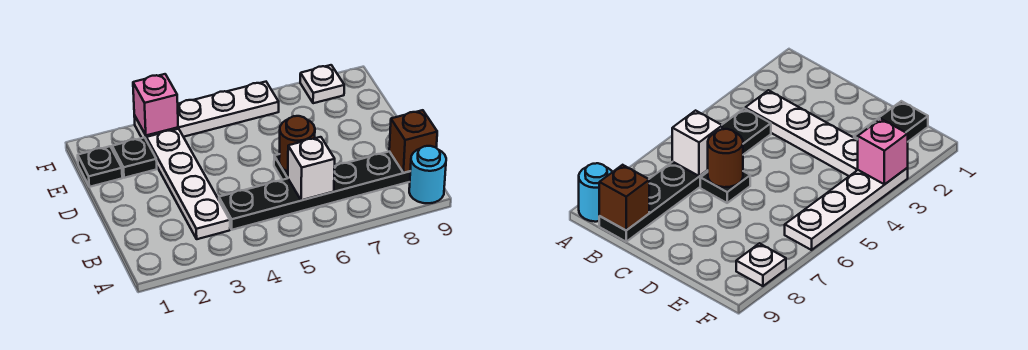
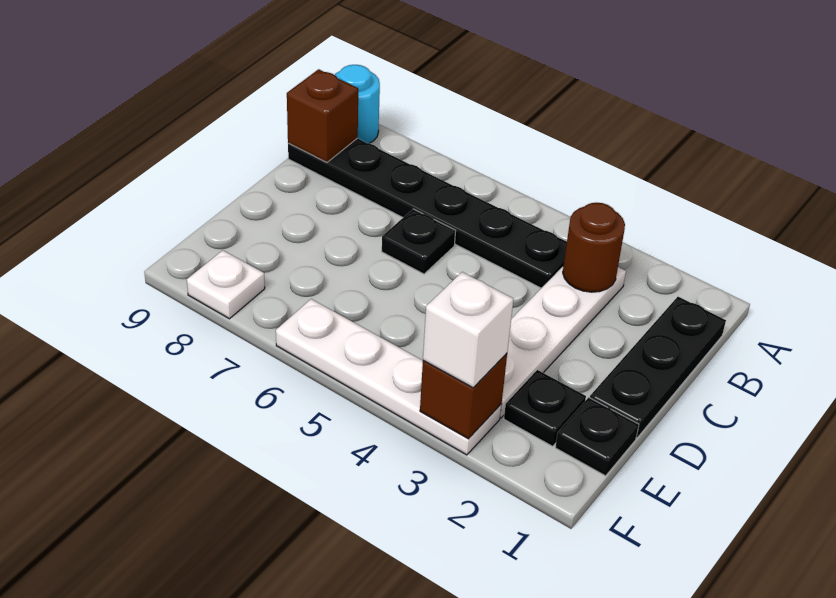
none -> black plate B1:D1 level 1
white brick B6 level 2 -> white brick F3 level 3
brown round brick C6 level 2 -> brown round brick B3 level 2
pink brick F3 level 2 -> brown brick F3 level 2

